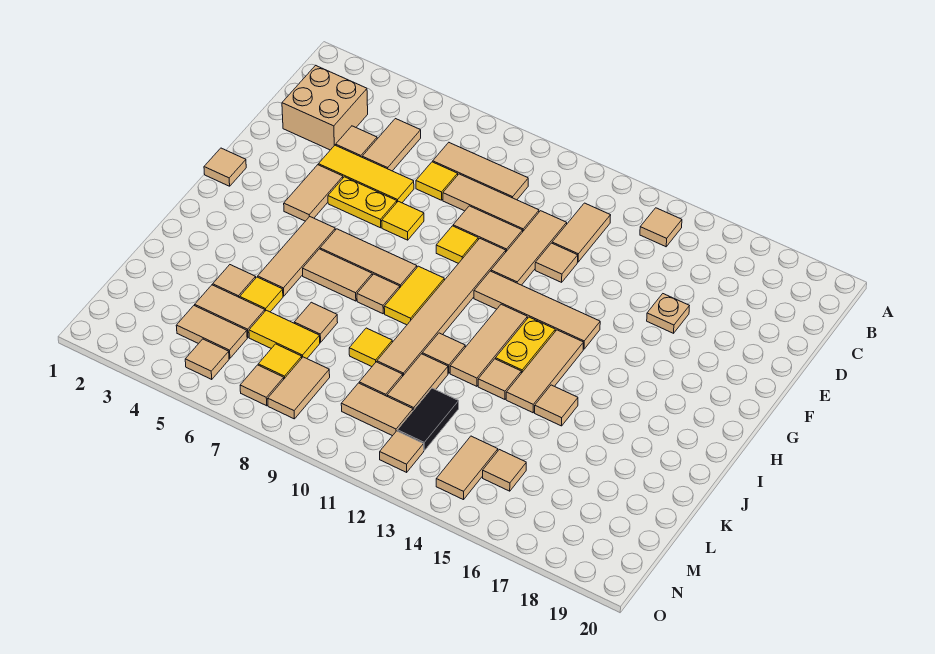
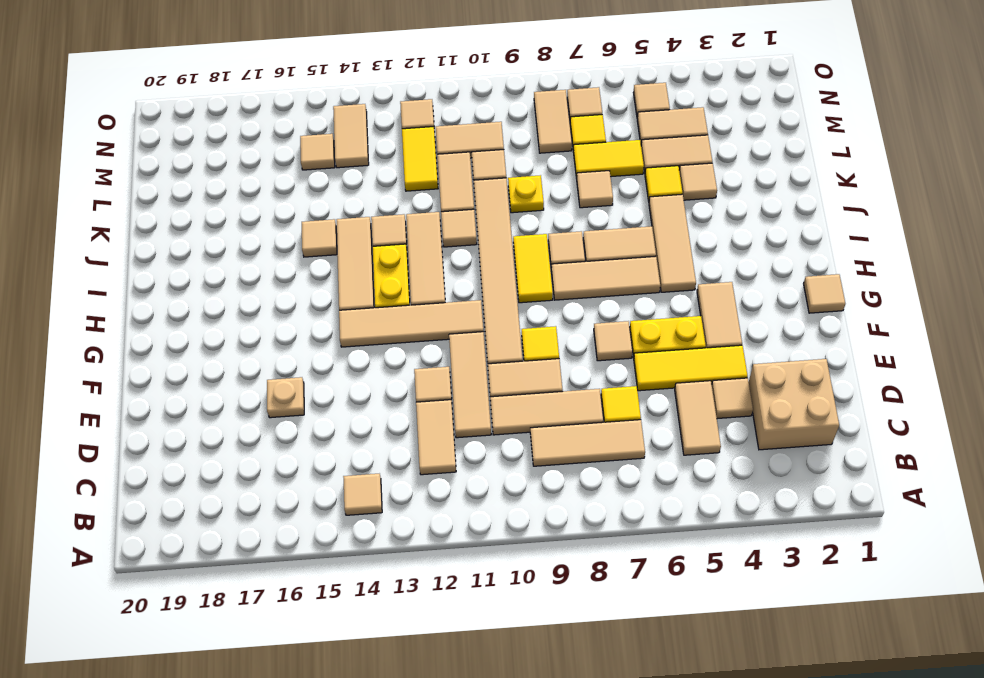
yellow tile F7 level 1 -> tan tile F7 level 1
yellow tile K9 level 1 -> yellow plate K9 level 1
black tile L12:M12 level 1 -> yellow tile L12:M12 level 1

